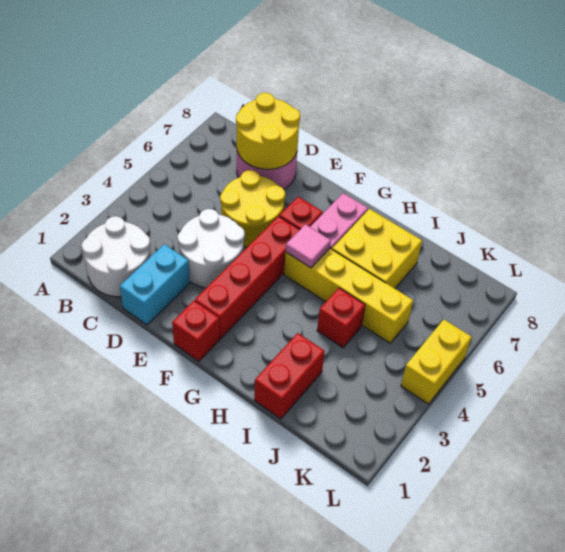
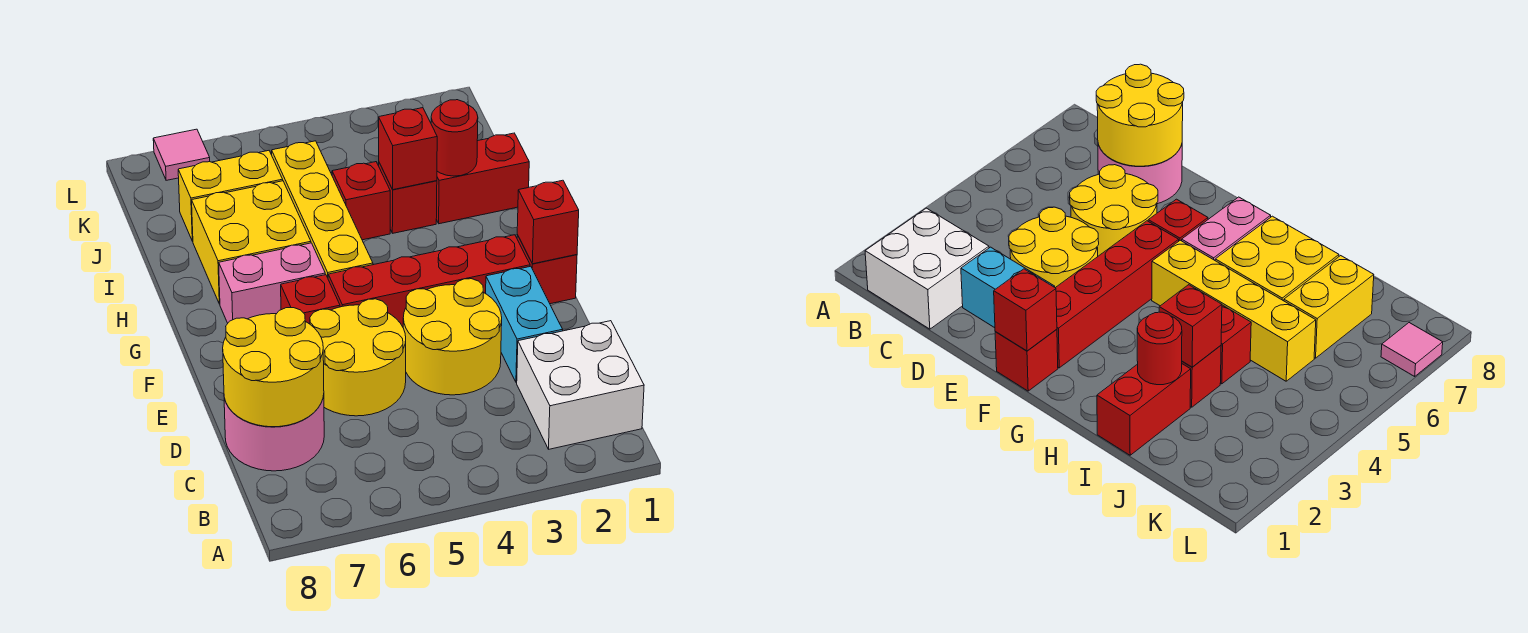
white round brick B1:C2 level 1 -> white brick B1:C2 level 1
cyan brick D1:D2 level 1 -> cyan brick D2:E2 level 1
white round brick D3:E4 level 1 -> yellow round brick D3:E4 level 1
none -> red brick F1 level 2
pink tile G5 level 2 -> pink tile L7 level 1
none -> red round brick I2 level 2
none -> red brick I3 level 1
none -> red brick I3 level 2
yellow brick L4:L5 level 1 -> yellow brick J6:J7 level 1

